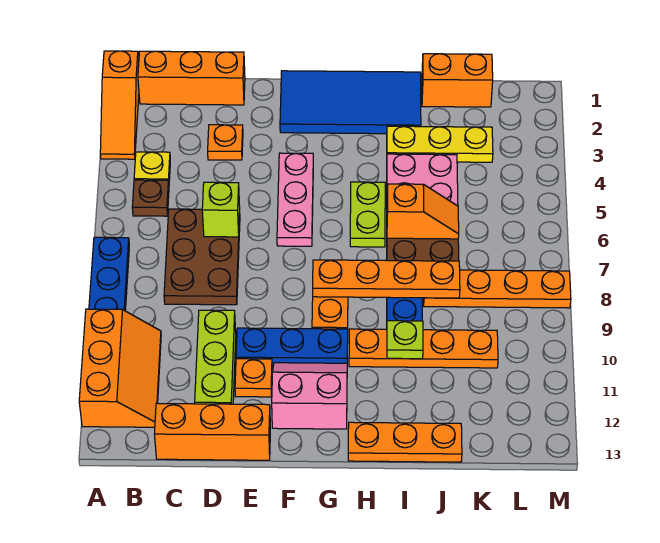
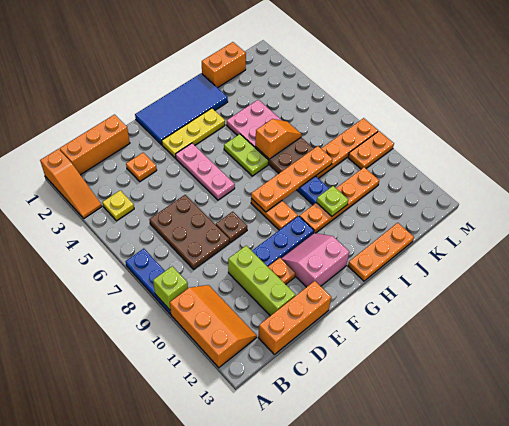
brown plate B5 level 1 -> brown plate E8 level 1
lime brick D6 level 2 -> lime brick A9 level 2
yellow plate I3:K3 level 1 -> yellow plate F3:H3 level 1
none -> orange plate L9:M9 level 1

